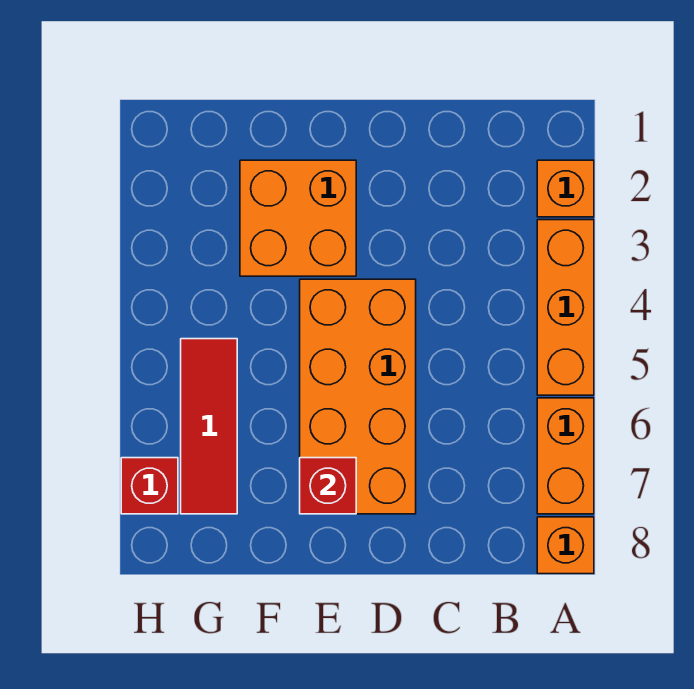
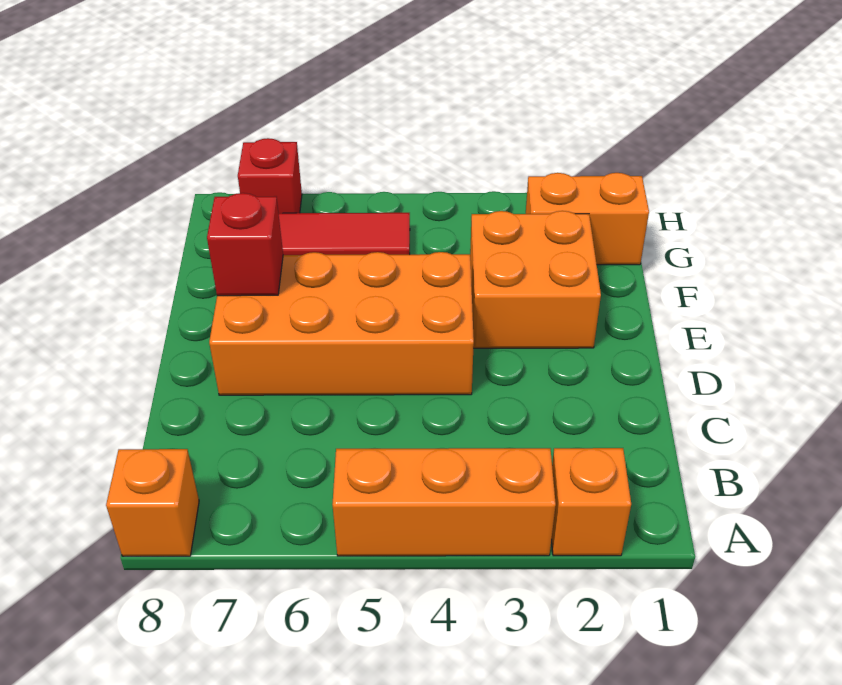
orange brick A6:A7 level 1 -> orange brick G1:G2 level 1

